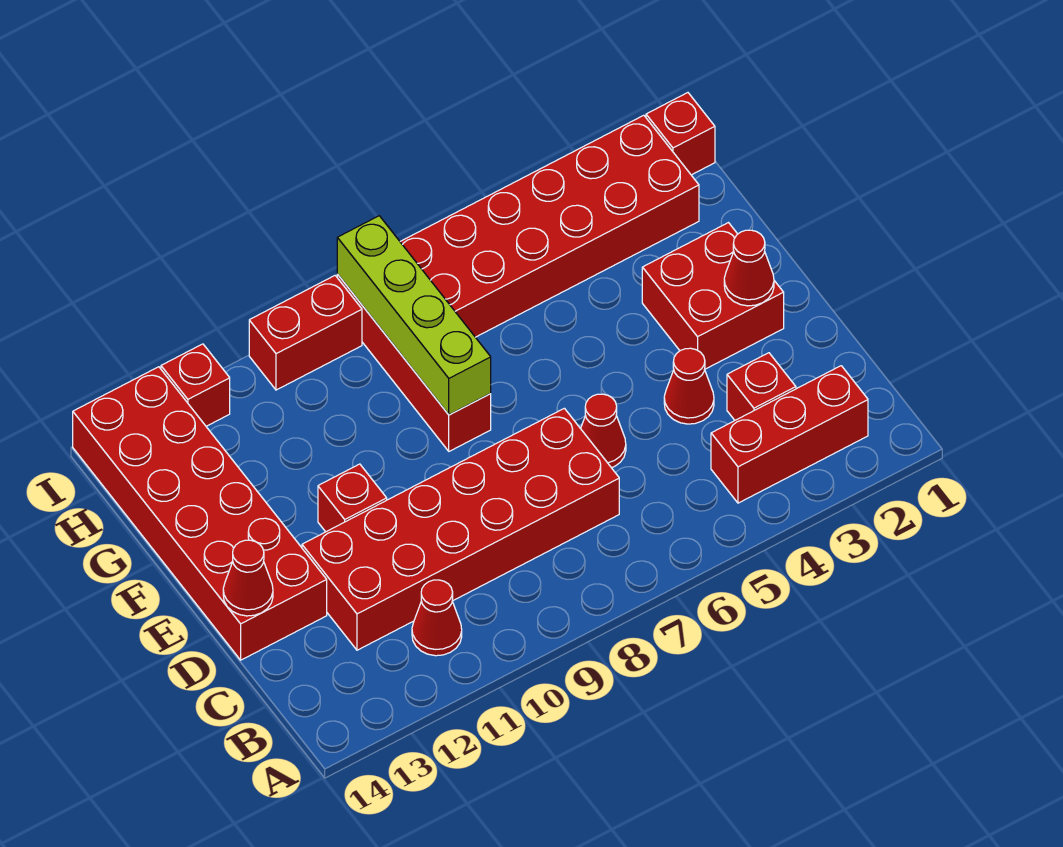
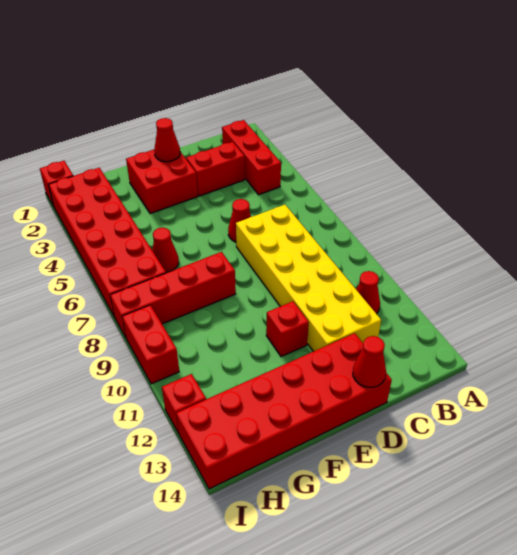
red brick C3 level 1 -> red brick C3:D3 level 1
red brick C7:D12 level 1 -> yellow brick C7:D12 level 1
red cone D4 level 1 -> red cone G6 level 1
lime brick F8:I8 level 2 -> none

